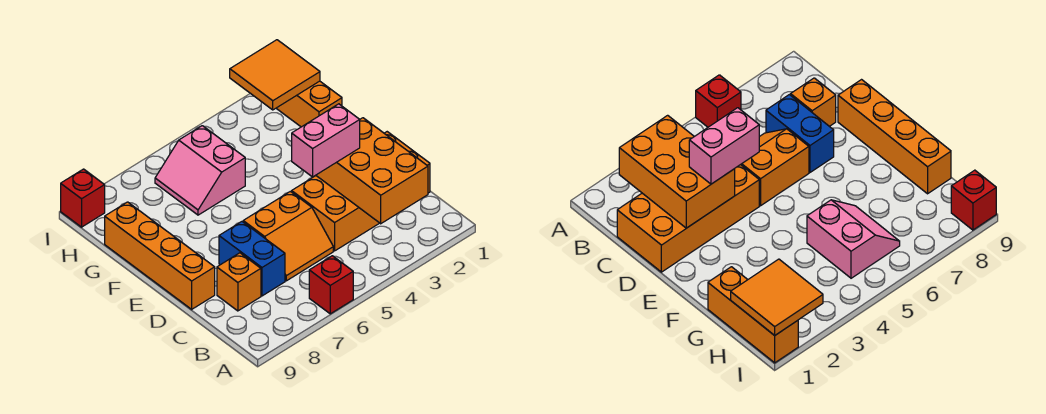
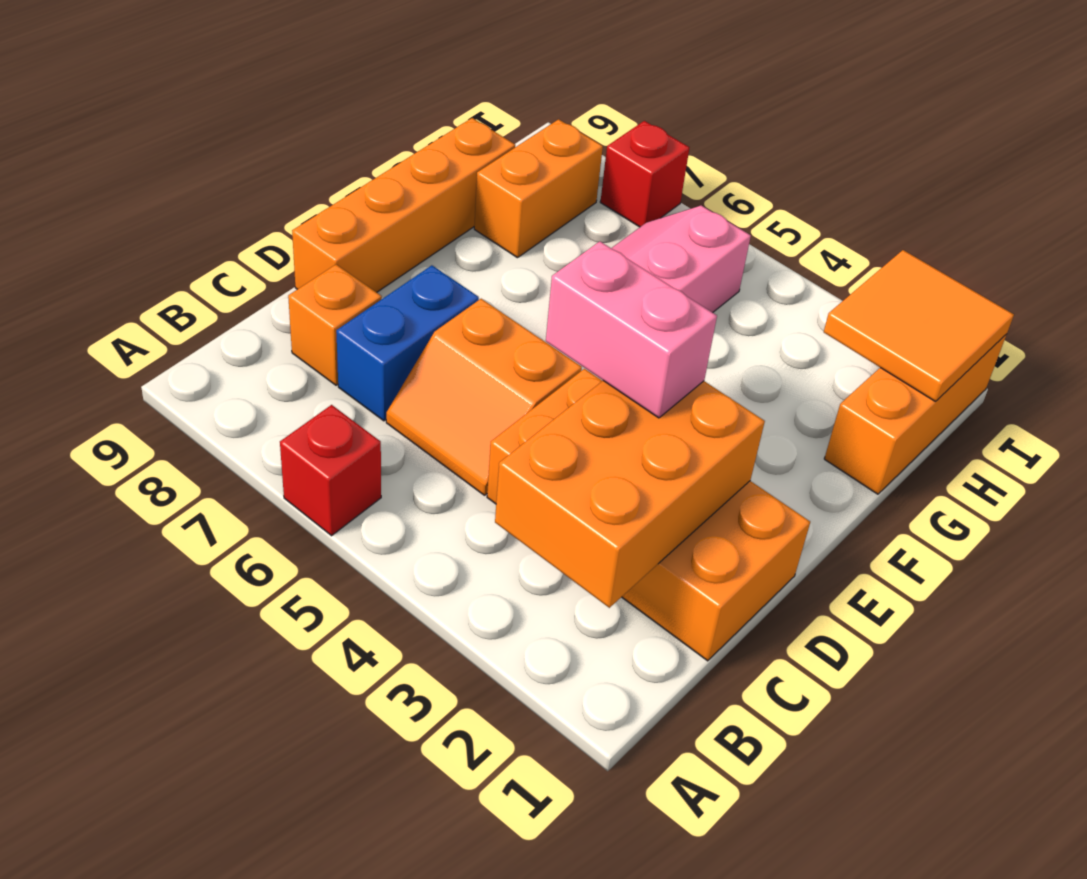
none -> orange brick G8:H8 level 1
red brick I9 level 1 -> red brick I7 level 1

